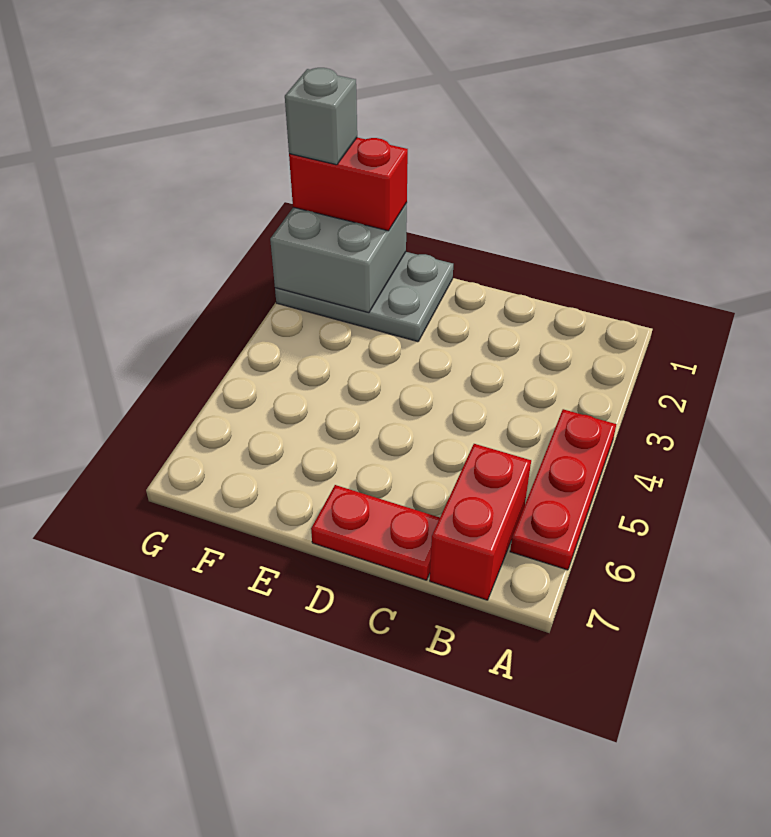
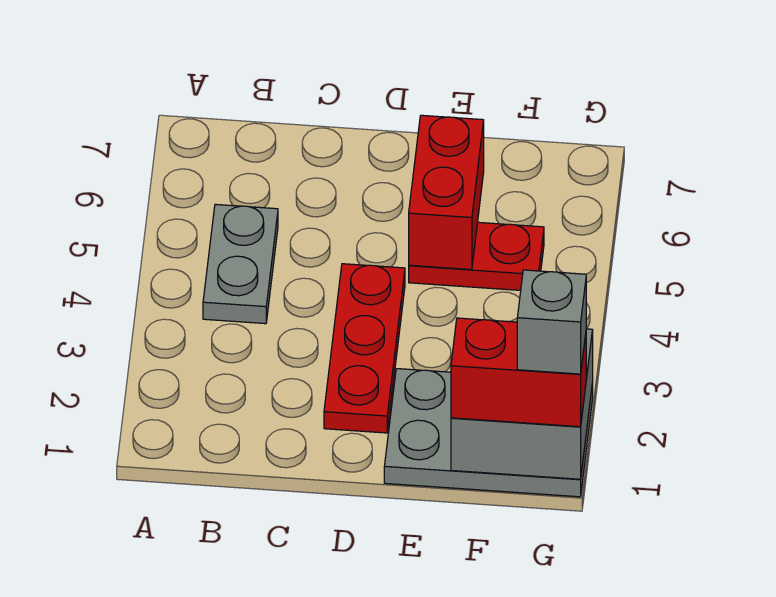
red plate A4:A6 level 1 -> red plate D2:D4 level 1
none -> grey plate B4:B5 level 1
red brick B6:B7 level 1 -> red brick E5:E6 level 2
red plate C7:D7 level 1 -> red plate E5:F5 level 1

